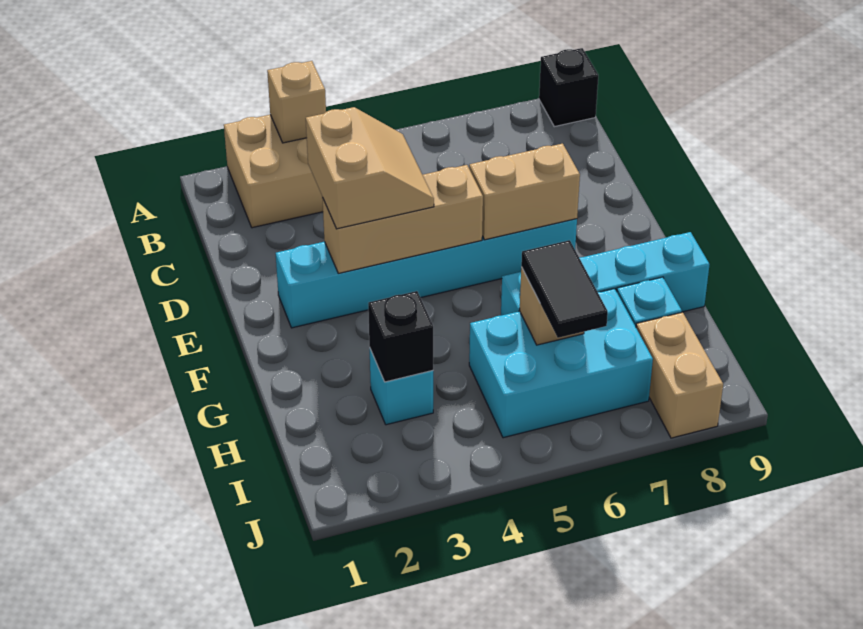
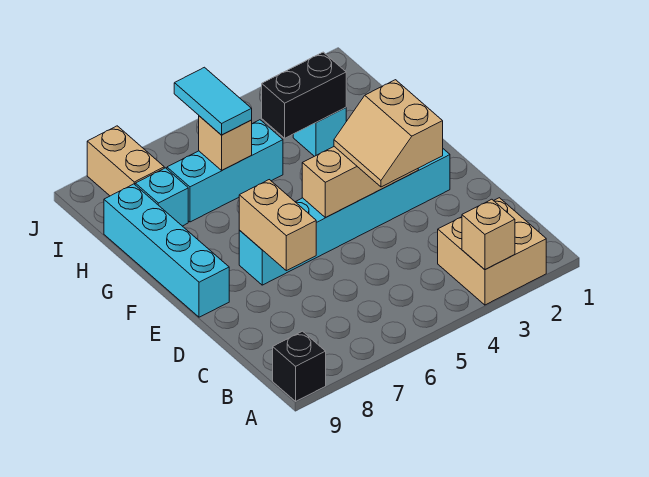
tan brick E6:E7 level 2 -> tan brick D7:E7 level 2
cyan brick G6:G9 level 1 -> cyan brick E9:H9 level 1
black brick H3 level 2 -> black brick H3:H4 level 2
cyan brick H5:I7 level 1 -> cyan brick H5:H7 level 1
black tile H6:I6 level 3 -> cyan tile H6:I6 level 3

